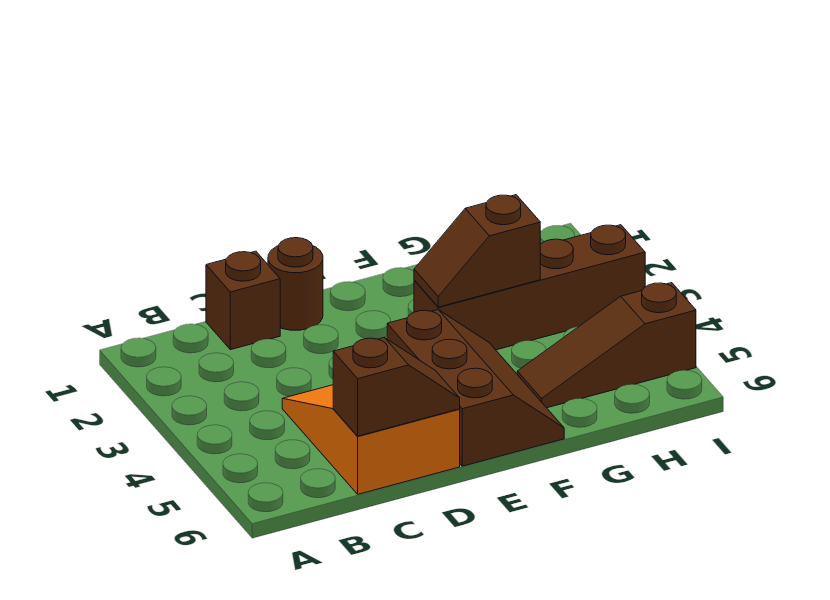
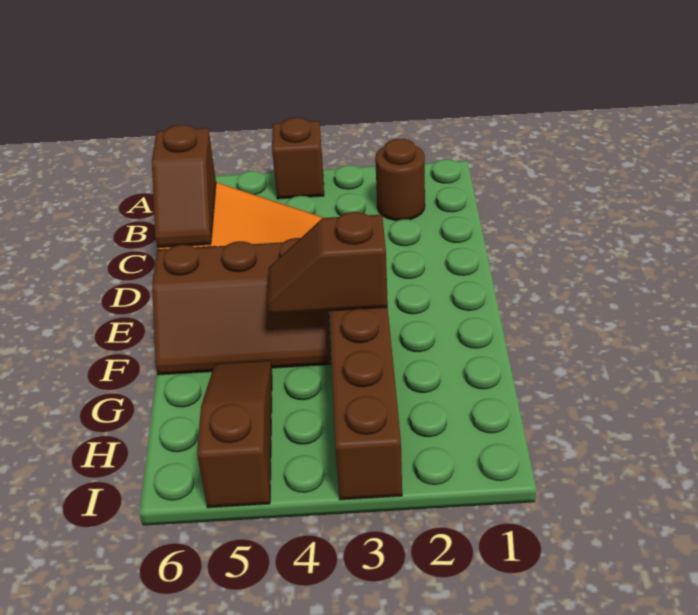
brown brick C1 level 1 -> brown brick A4 level 1
brown round brick D1 level 1 -> brown round brick B2 level 1
brown slope F3:G3 level 2 top G -> brown slope F3:F4 level 2 top 3

